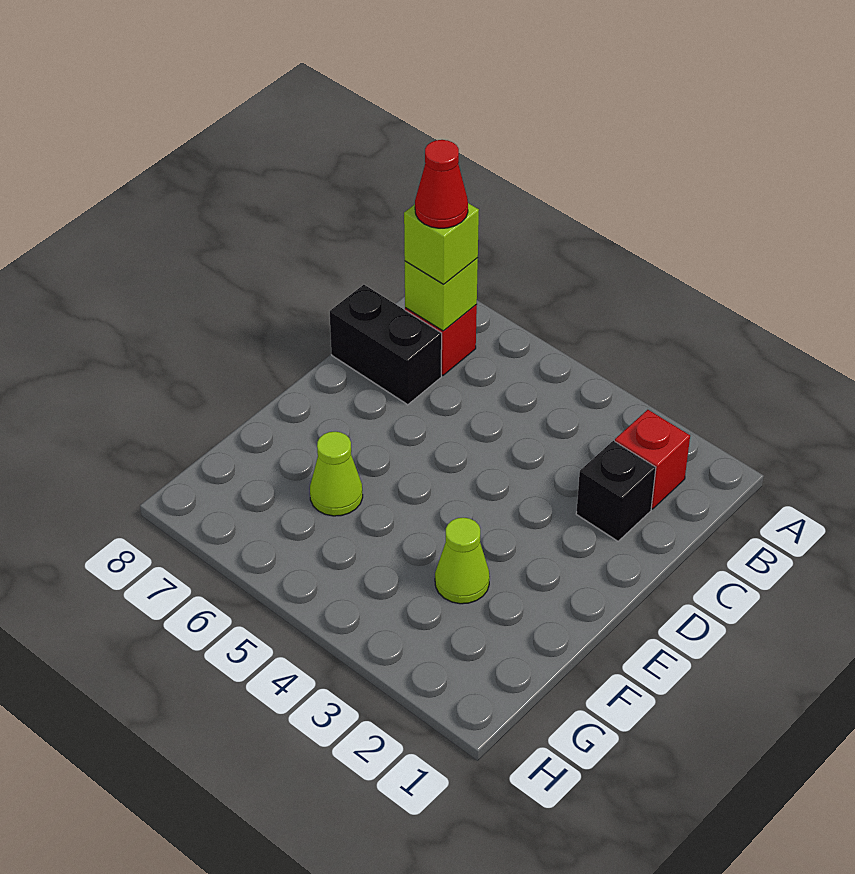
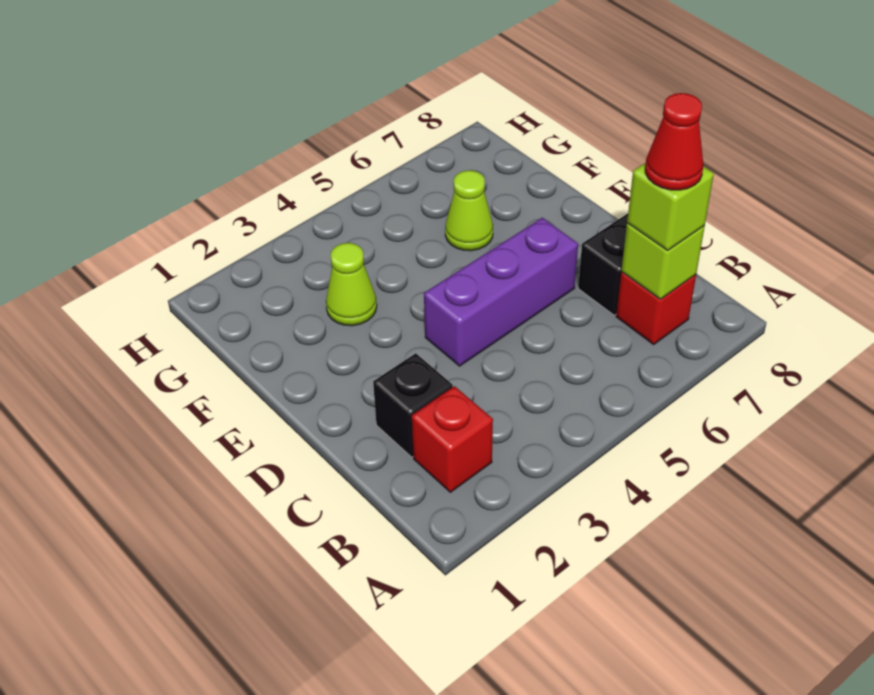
none -> purple brick D4:D6 level 1

